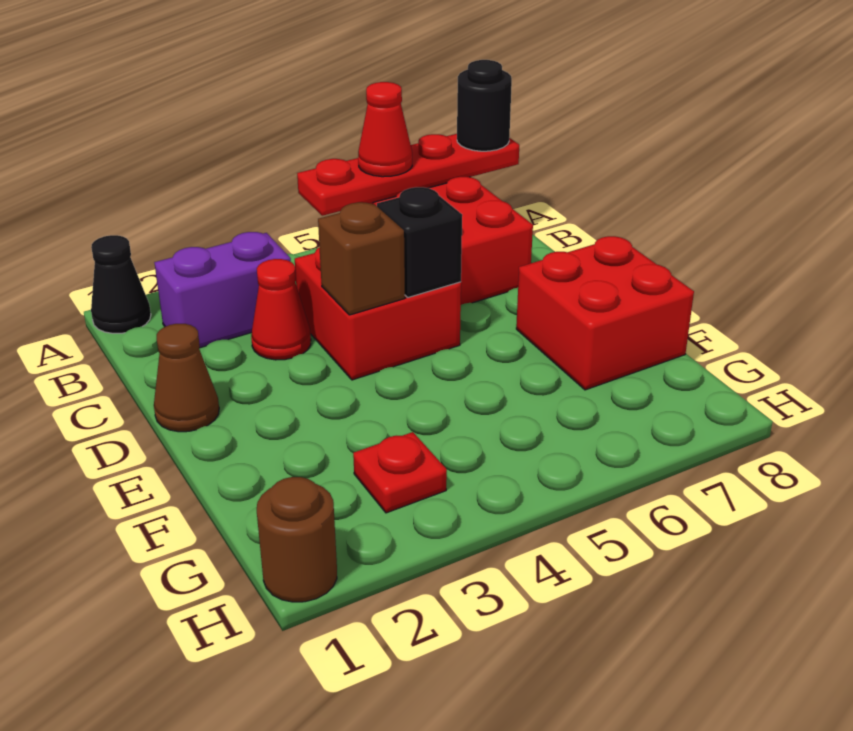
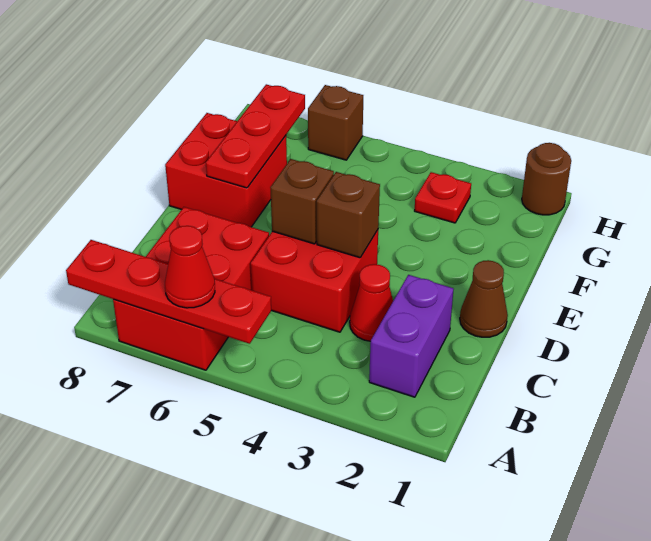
black cone A1 level 1 -> none
black round brick A8 level 3 -> none
purple brick B2:B3 level 1 -> purple brick B2:C2 level 1
black brick D5 level 2 -> brown brick D5 level 2
none -> red plate E7:G7 level 2
none -> brown brick H6 level 1

